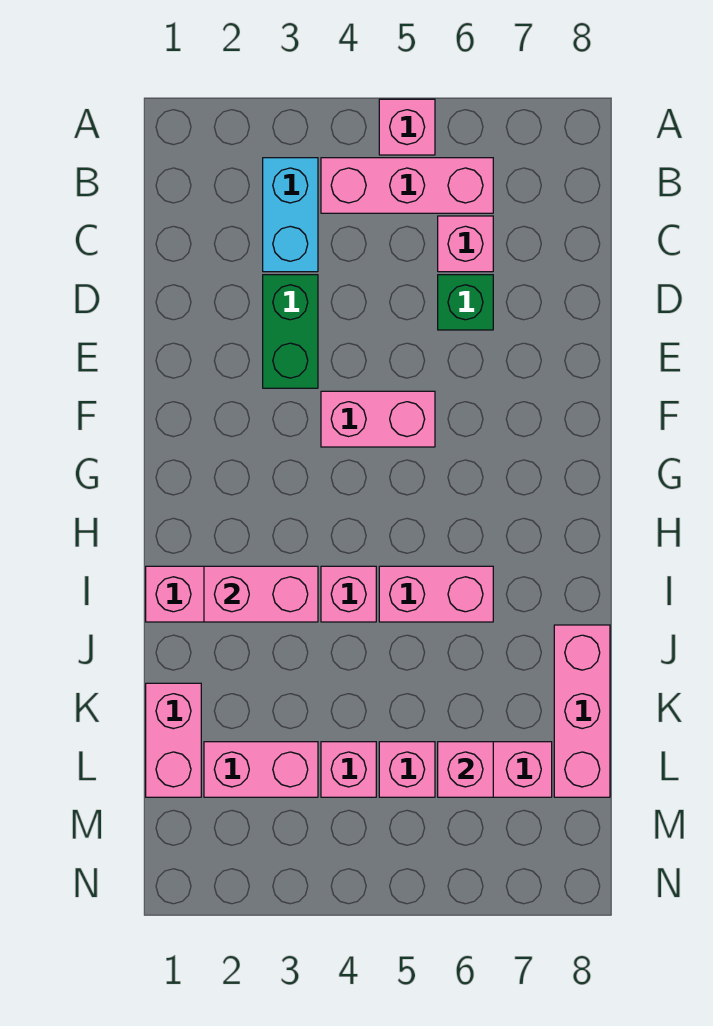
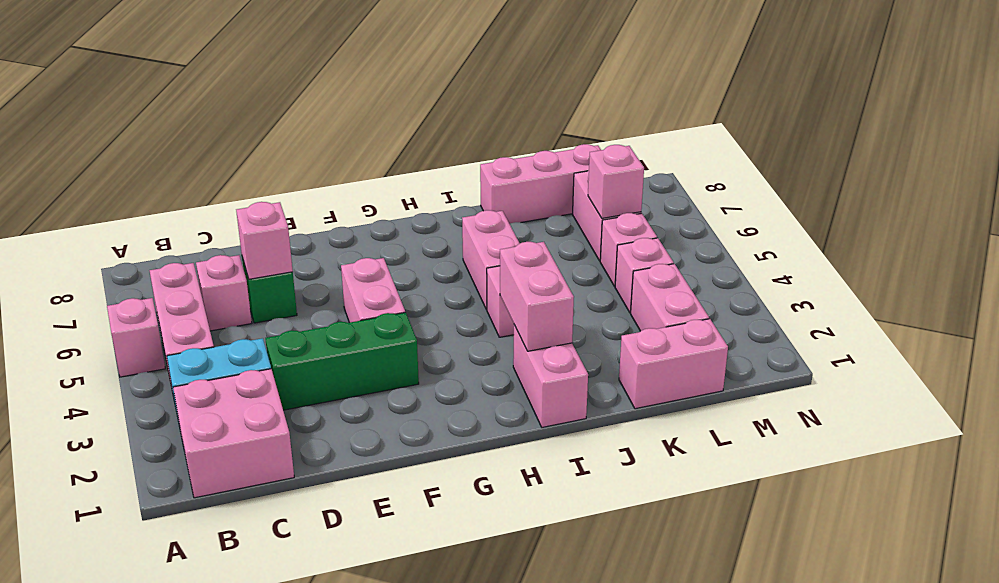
none -> pink brick B1:C2 level 1
green brick D3:E3 level 1 -> green brick D3:F3 level 1
none -> pink brick D6 level 2

